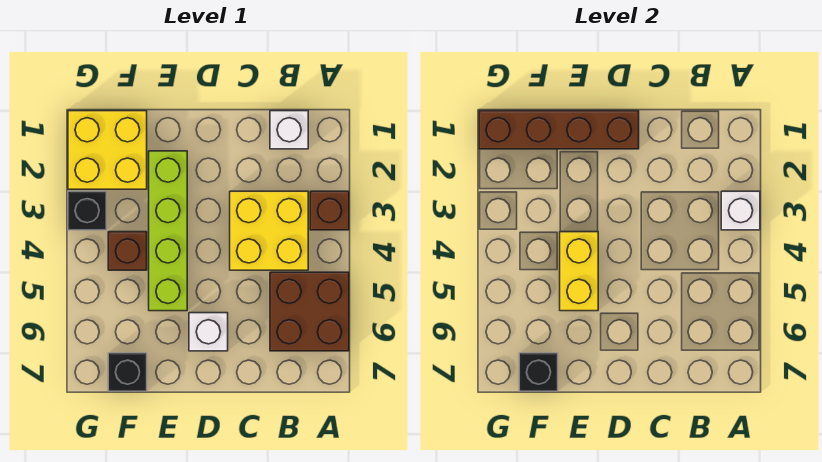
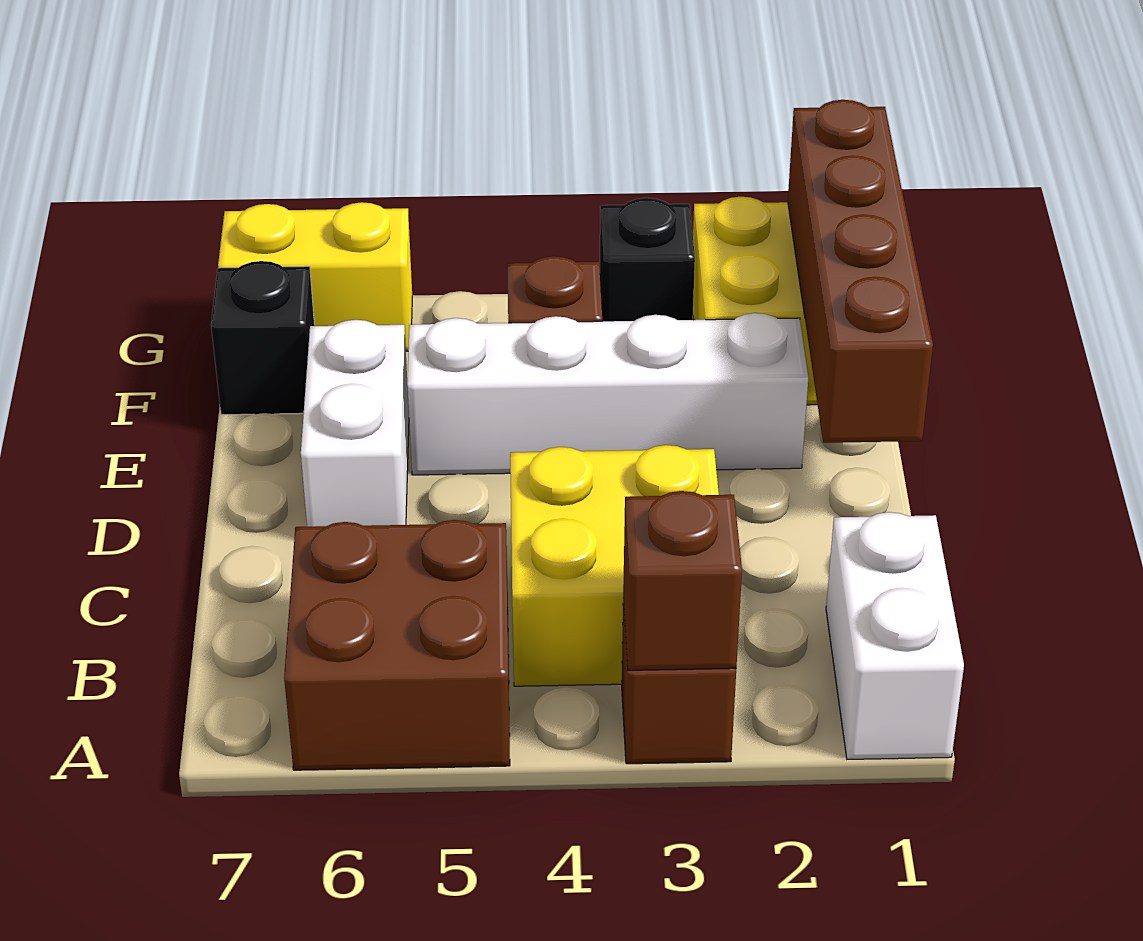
white brick A3 level 2 -> brown brick A3 level 2
white brick B1 level 1 -> white brick A1:B1 level 1
white brick D6 level 1 -> white brick D6:E6 level 1
lime brick E2:E5 level 1 -> white brick E2:E5 level 1
yellow brick E4:E5 level 2 -> yellow brick G6:G7 level 1
black brick F7 level 2 -> none

